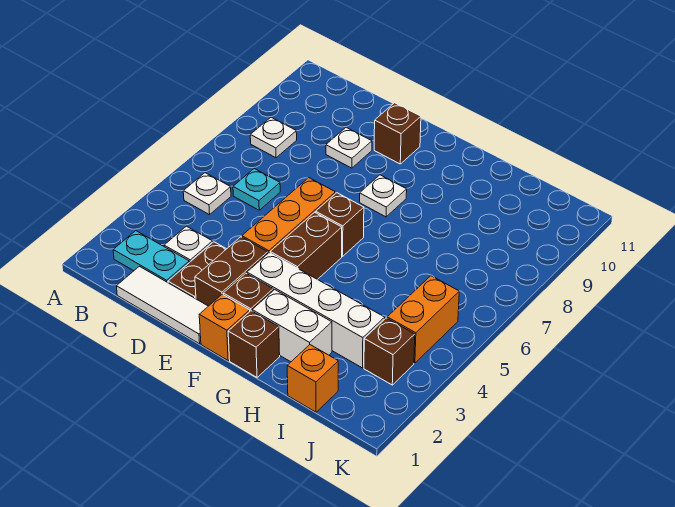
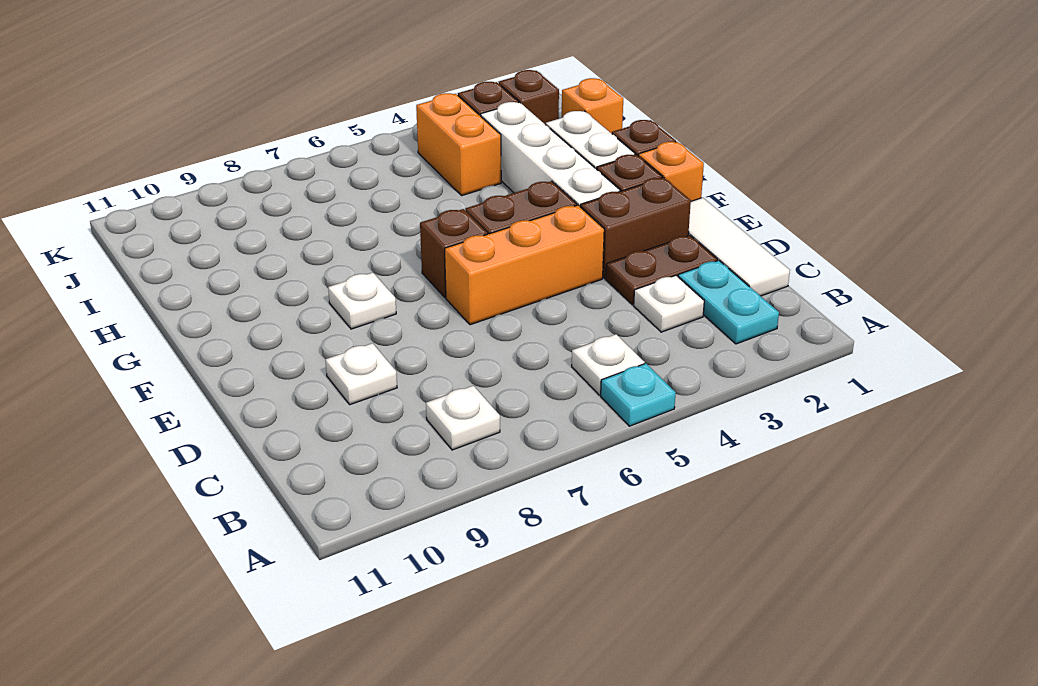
cyan plate C6 level 1 -> cyan plate A5 level 1
brown brick E10 level 1 -> brown brick J2 level 1
orange brick J4:J5 level 1 -> orange brick I4:J4 level 1

